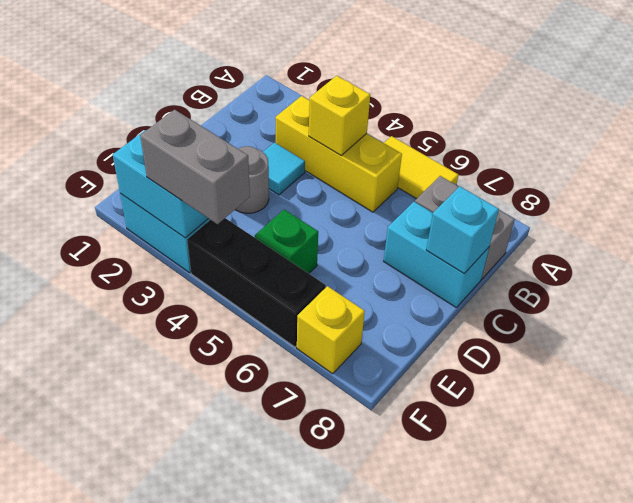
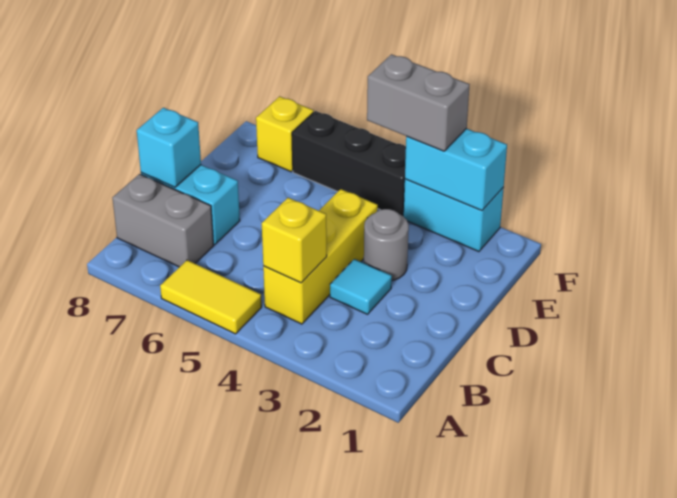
yellow brick B3:B5 level 1 -> yellow brick B4:D4 level 1
green brick E5 level 1 -> none

